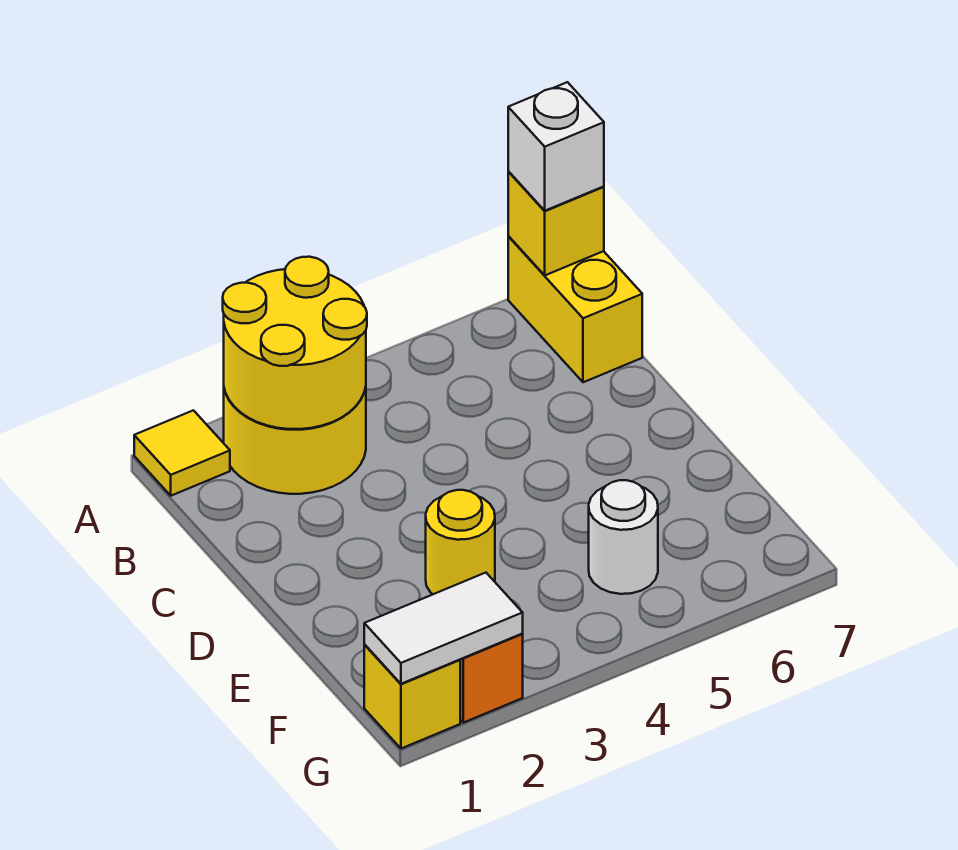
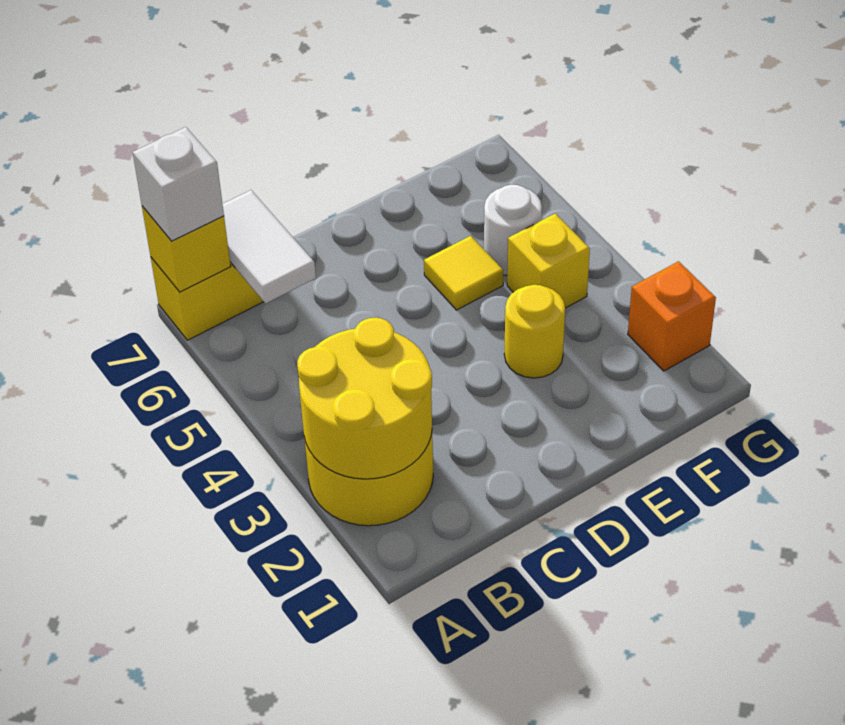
yellow tile A1 level 1 -> yellow tile E5 level 1
yellow brick G1 level 1 -> yellow brick F4 level 1
white tile G1:G2 level 2 -> white tile B6:B7 level 2

